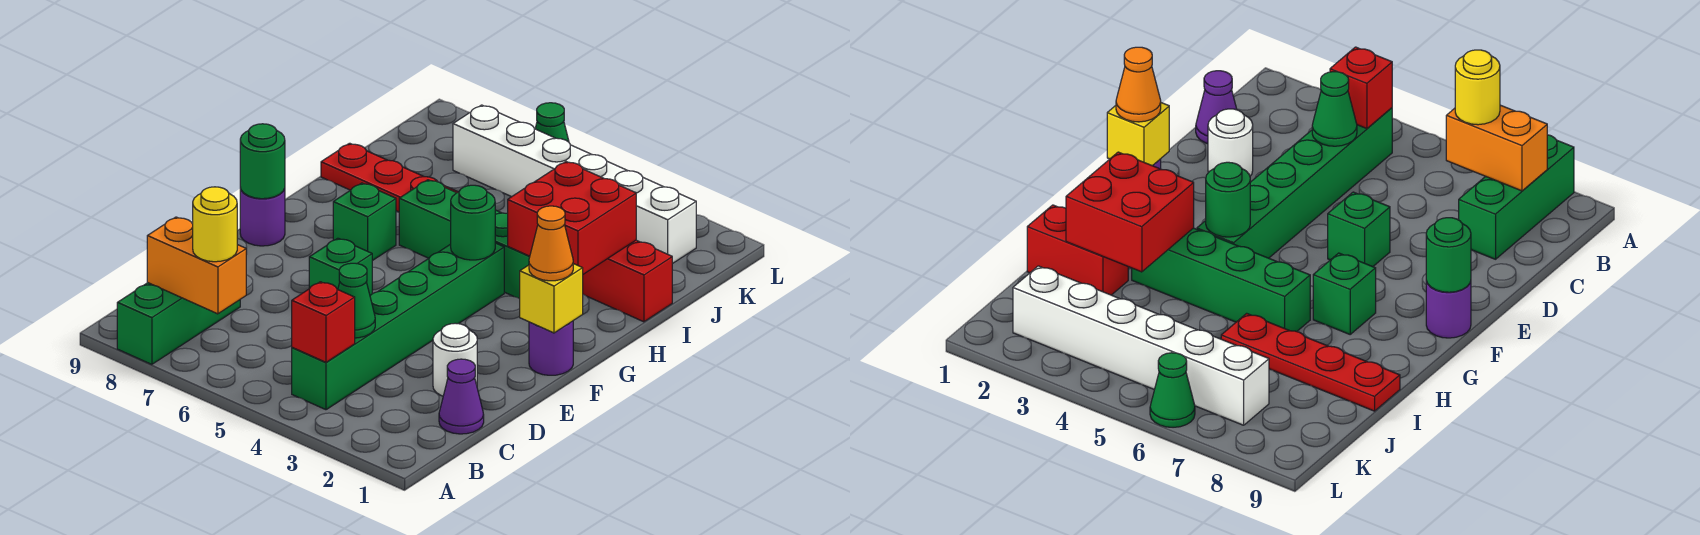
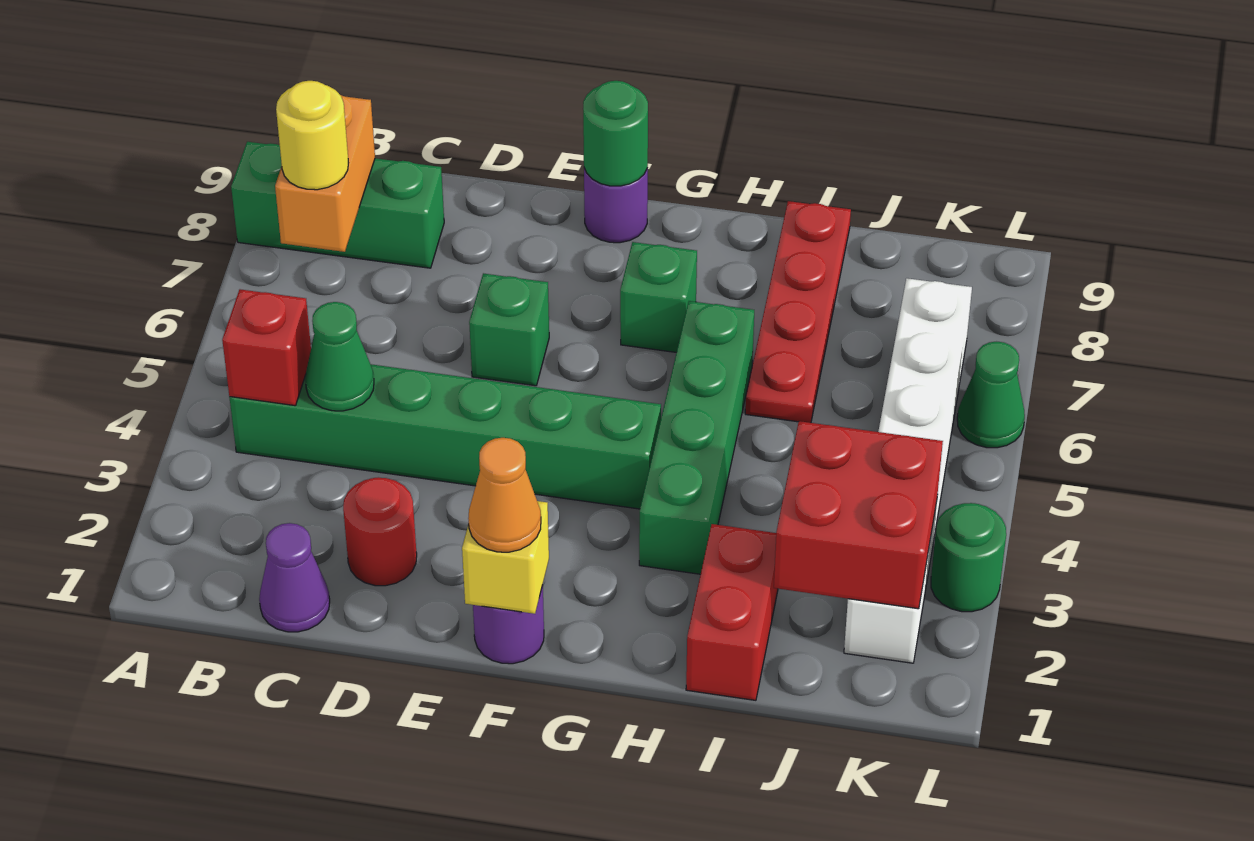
white round brick D2 level 1 -> red round brick D2 level 1
green round brick G4 level 2 -> green round brick L3 level 1
red brick H2:I3 level 2 -> red brick J2:K3 level 2

